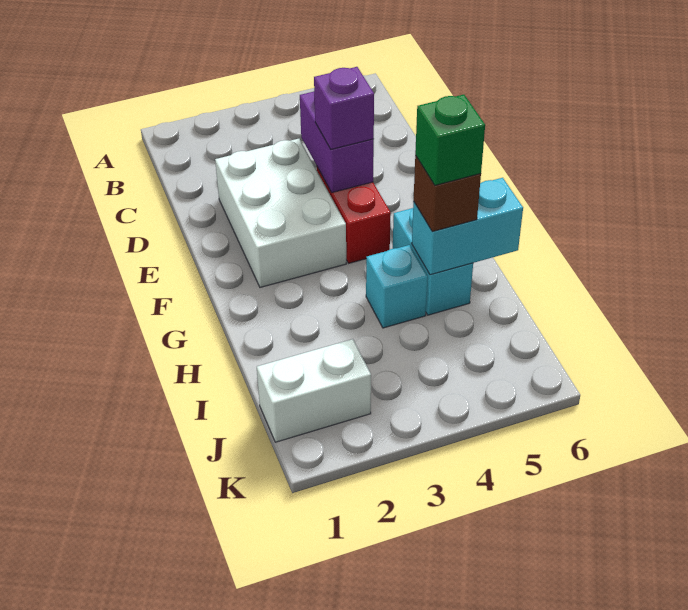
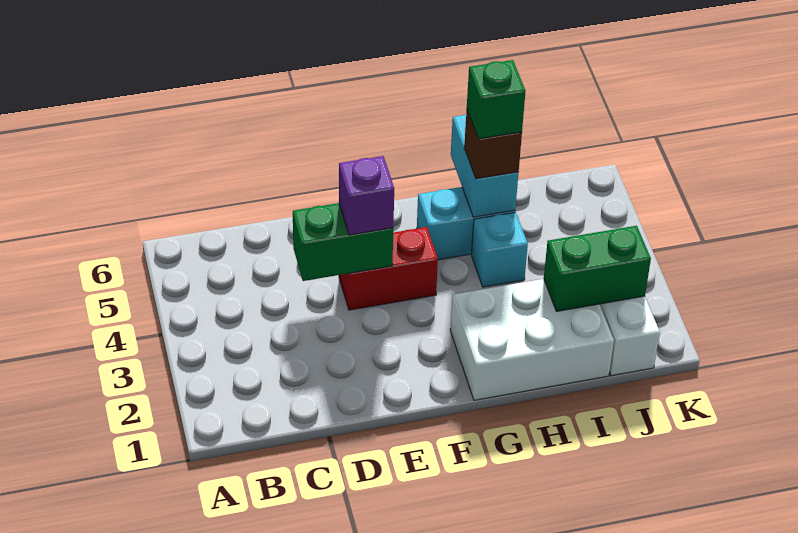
white brick D2:F3 level 1 -> white brick G1:I2 level 1
purple brick D4:E4 level 2 -> green brick D4:E4 level 2
none -> green brick I2:J2 level 2

